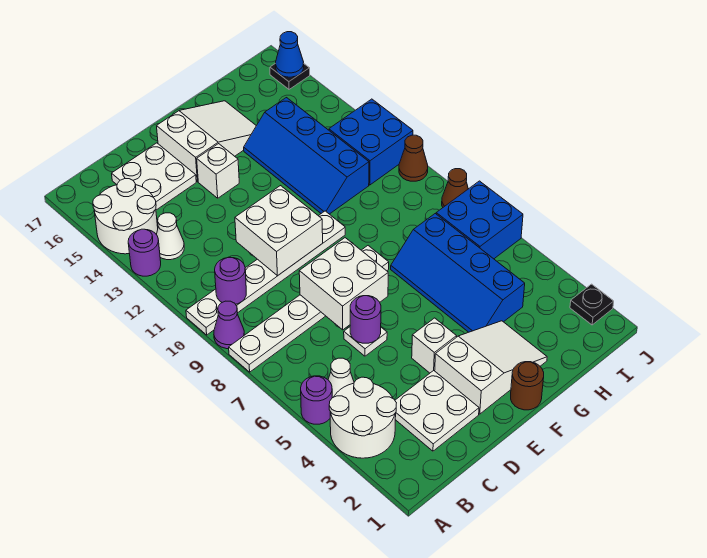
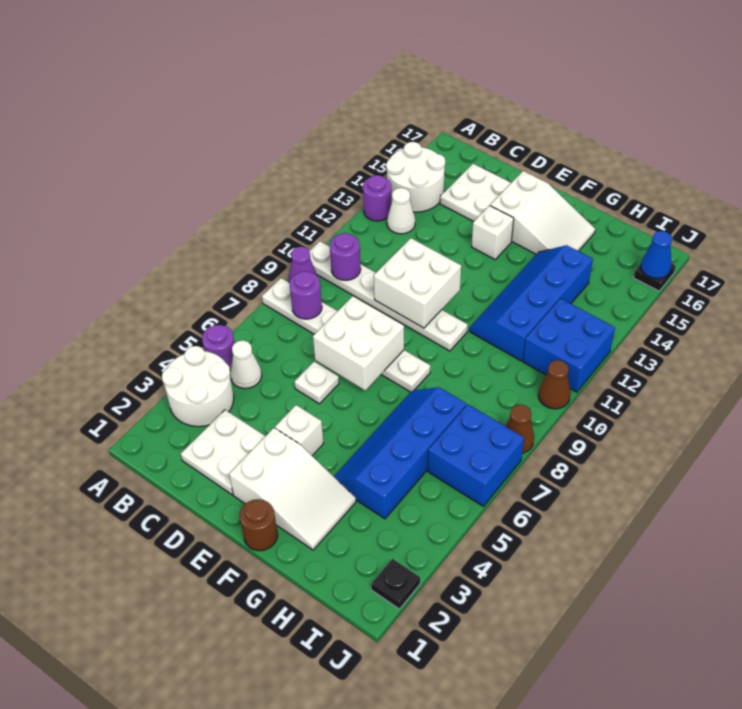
purple round brick D6 level 2 -> purple round brick B8 level 2

